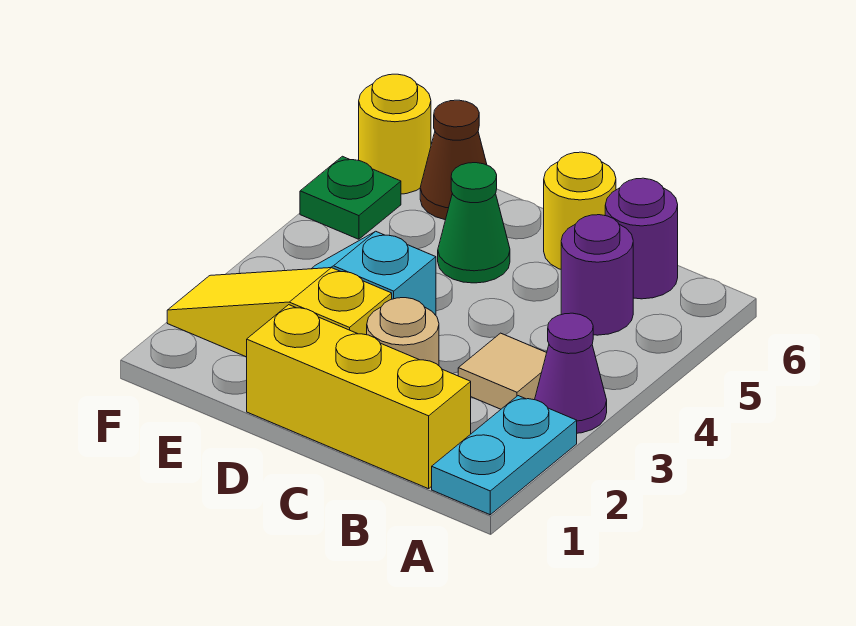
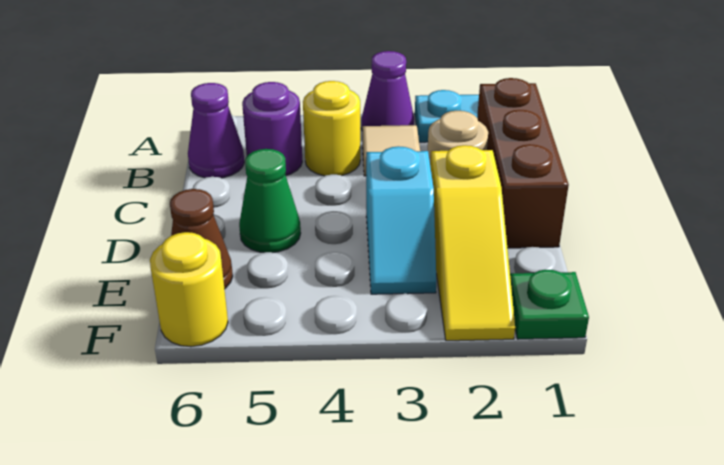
yellow brick B1:D1 level 1 -> brown brick B1:D1 level 1
purple round brick B6 level 1 -> purple cone B6 level 1
yellow round brick C6 level 1 -> yellow round brick B4 level 1
green plate F5 level 1 -> green plate F1 level 1

